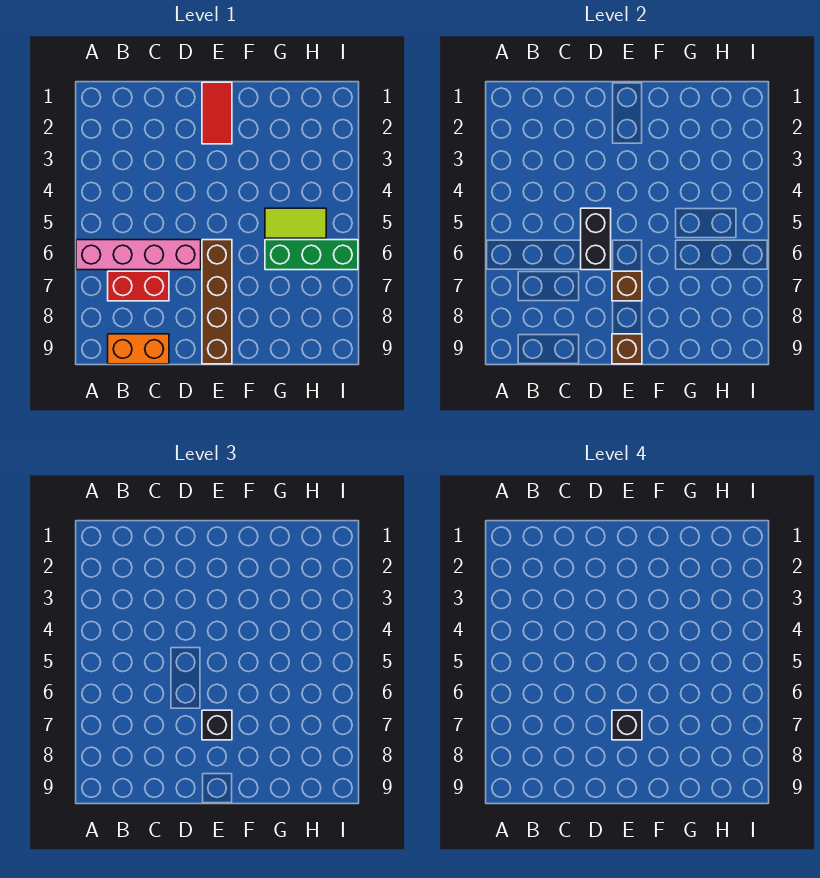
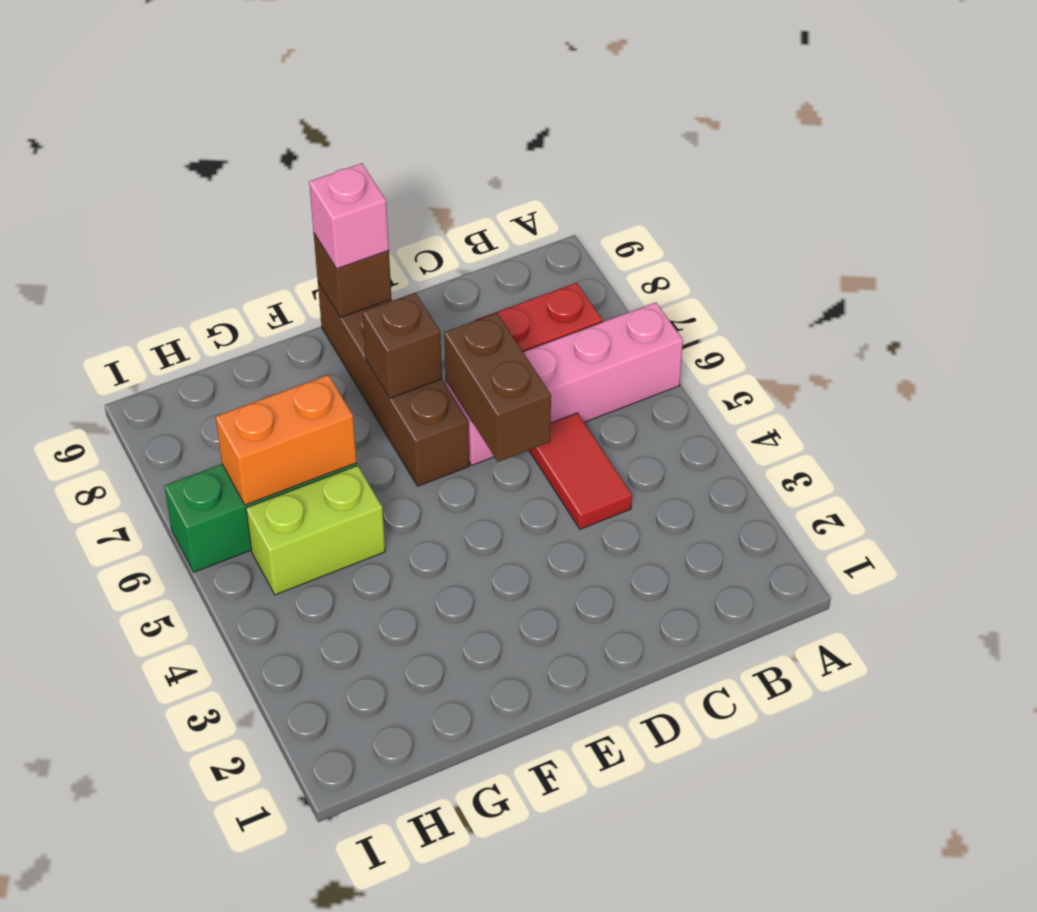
orange brick B9:C9 level 1 -> orange brick G6:H6 level 2
black brick D5:D6 level 2 -> brown brick D5:D6 level 2
red tile E1:E2 level 1 -> red tile C4:C5 level 1
black brick E7 level 3 -> none
black brick E7 level 4 -> none
none -> pink brick E9 level 3
lime tile G5:H5 level 1 -> lime brick G5:H5 level 1

